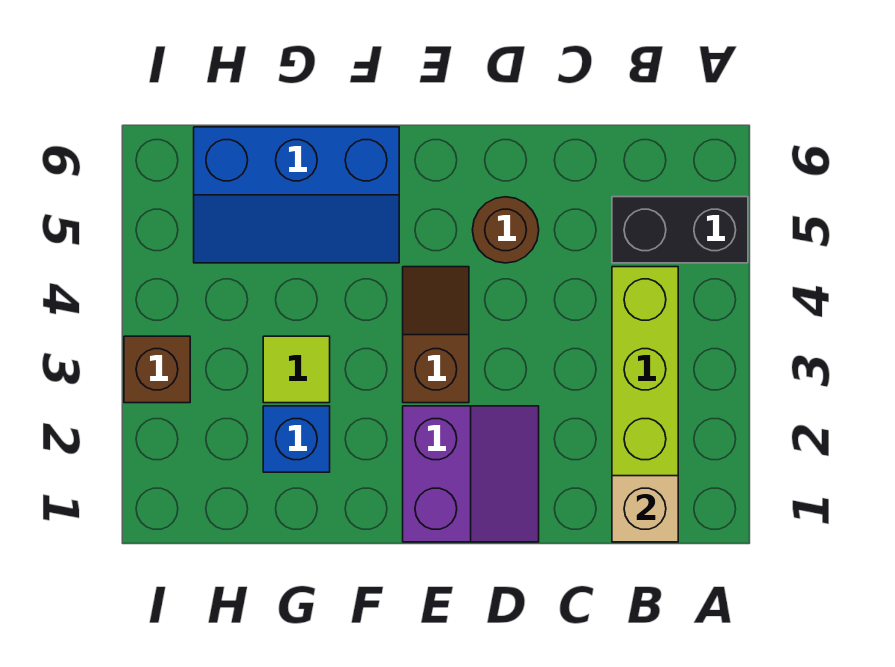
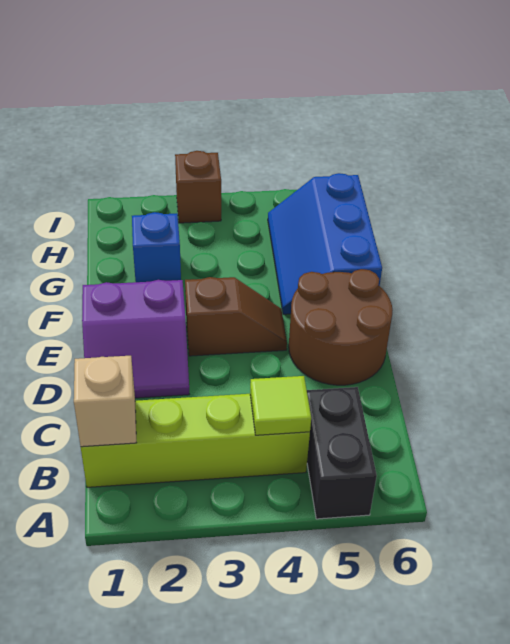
brown round brick D5 level 1 -> brown round brick D5:E6 level 1
lime tile G3 level 1 -> lime tile B4 level 2

